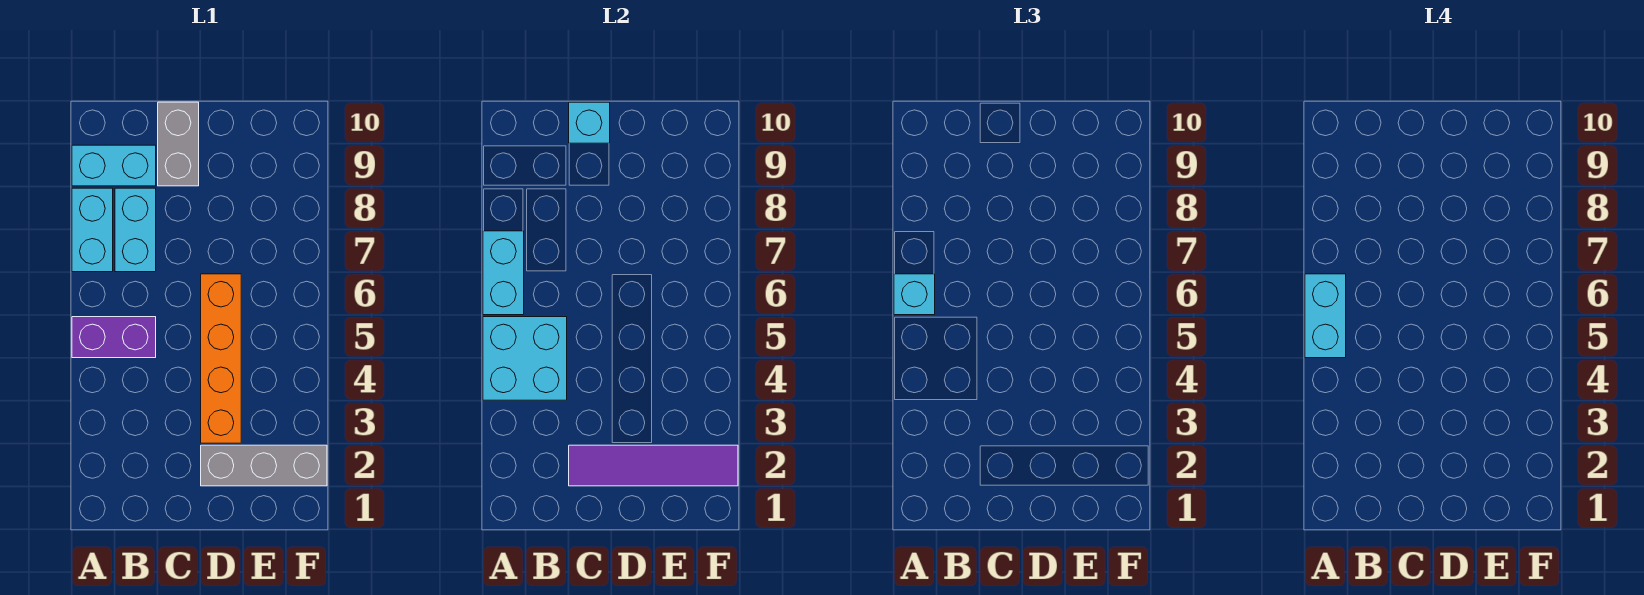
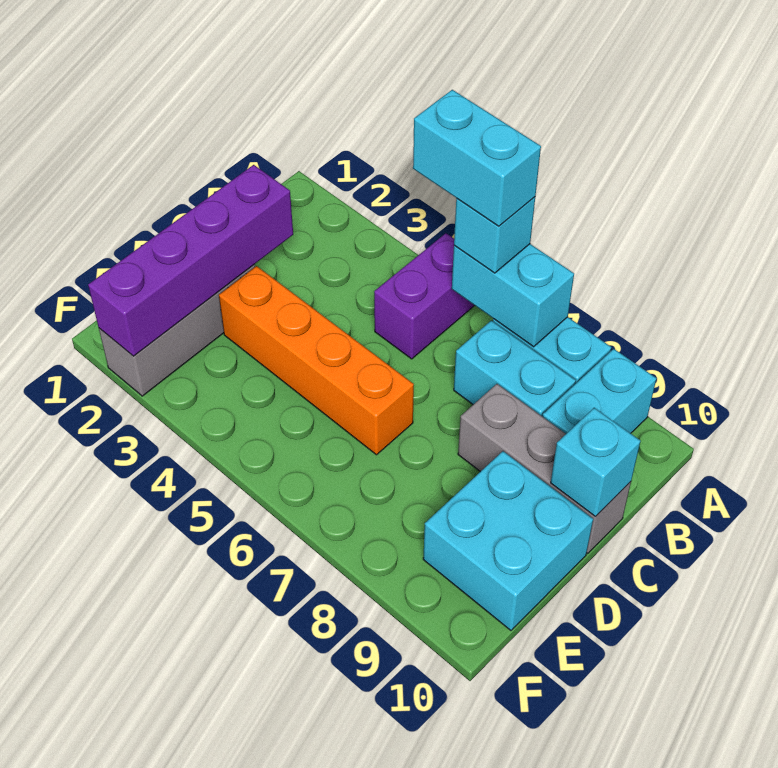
cyan brick A4:B5 level 2 -> cyan brick D9:E10 level 1
purple tile C2:F2 level 2 -> purple brick C2:F2 level 2
grey brick C9:C10 level 1 -> grey brick C8:C10 level 1

